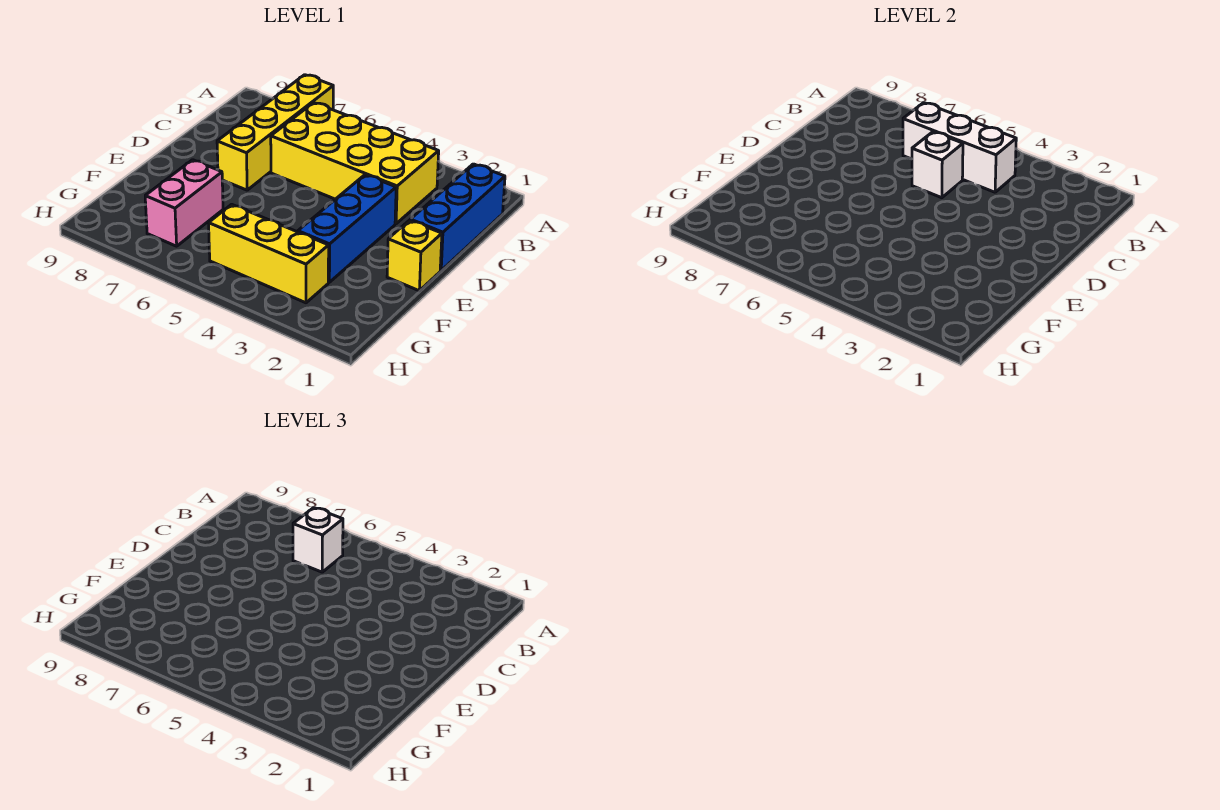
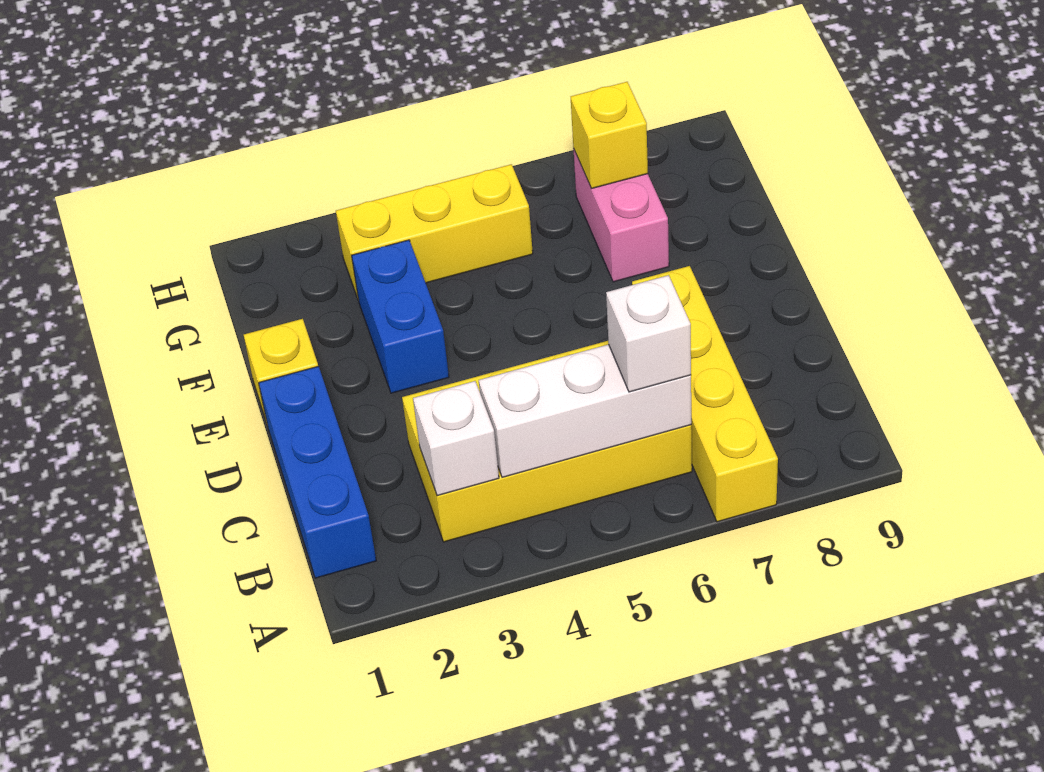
white brick C5 level 2 -> white brick B3 level 2
blue brick D3:F3 level 1 -> blue brick E3:F3 level 1
none -> yellow brick G7 level 2

